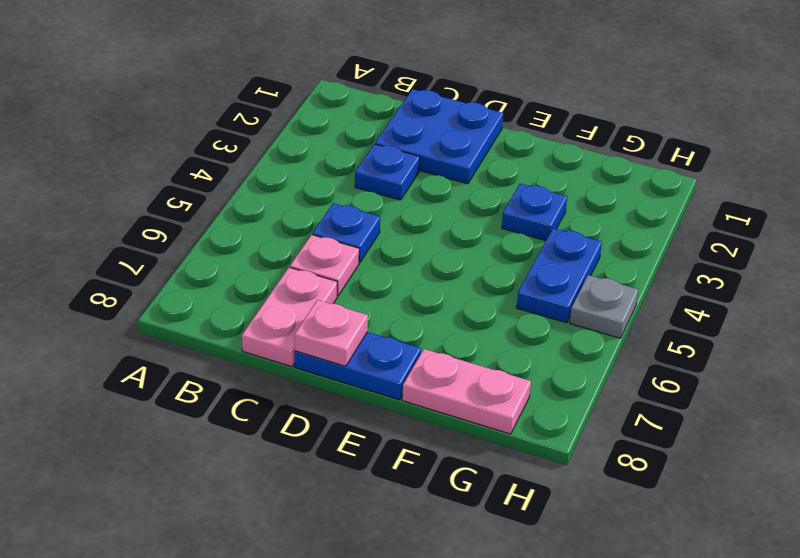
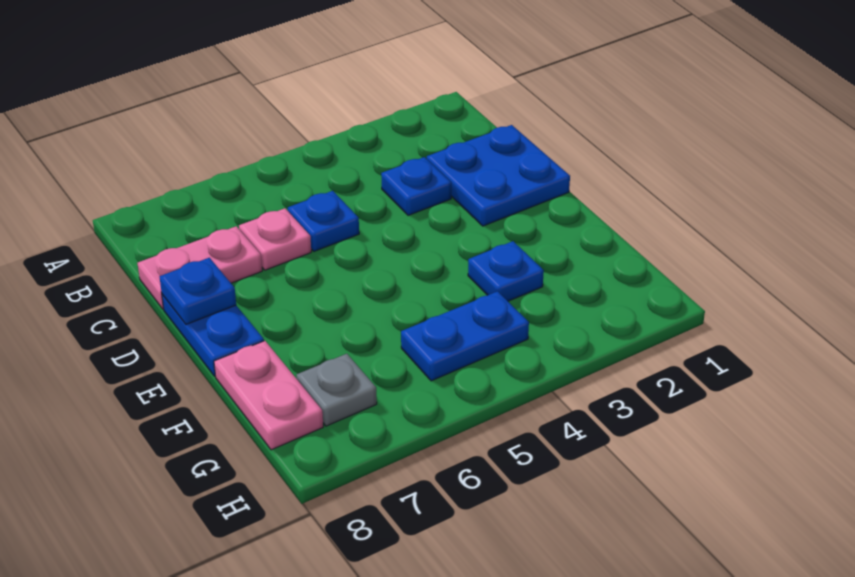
pink plate D8 level 2 -> blue plate D8 level 2
grey plate H5 level 1 -> grey plate G7 level 1

